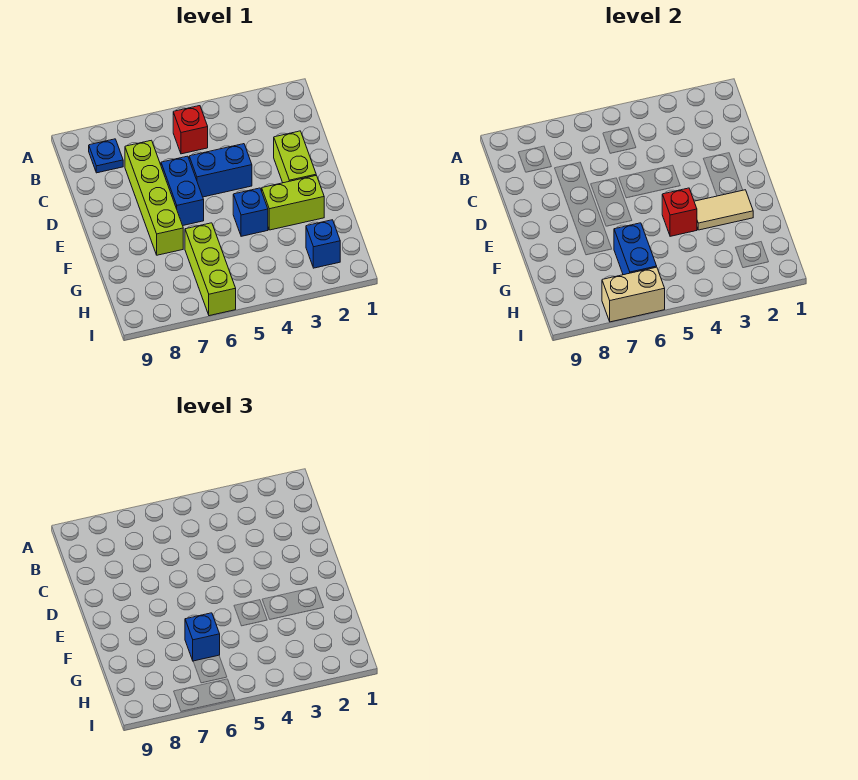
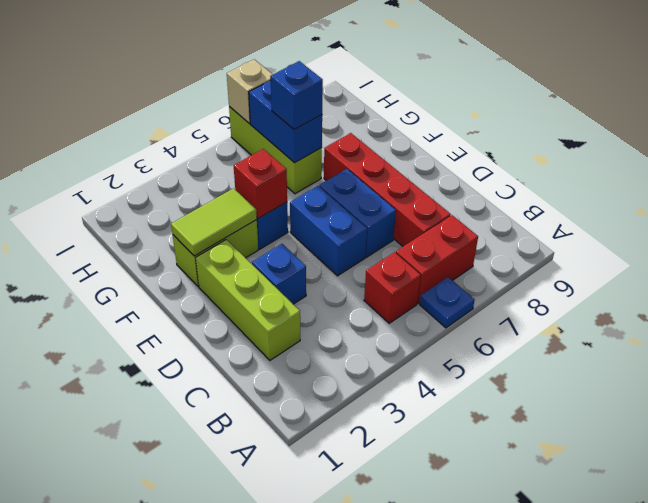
none -> red brick B6:B7 level 1
blue plate B8 level 1 -> blue plate A6 level 1
lime brick C7:F7 level 1 -> red brick C7:F7 level 1
lime brick D2:E2 level 1 -> lime brick C2:E2 level 1
blue brick D4:D5 level 1 -> blue brick D5:E5 level 1
tan tile F2:F3 level 2 -> lime tile F2:F3 level 2
blue brick H2 level 1 -> blue brick D3 level 1
tan brick I6:I7 level 2 -> tan brick I6 level 2

